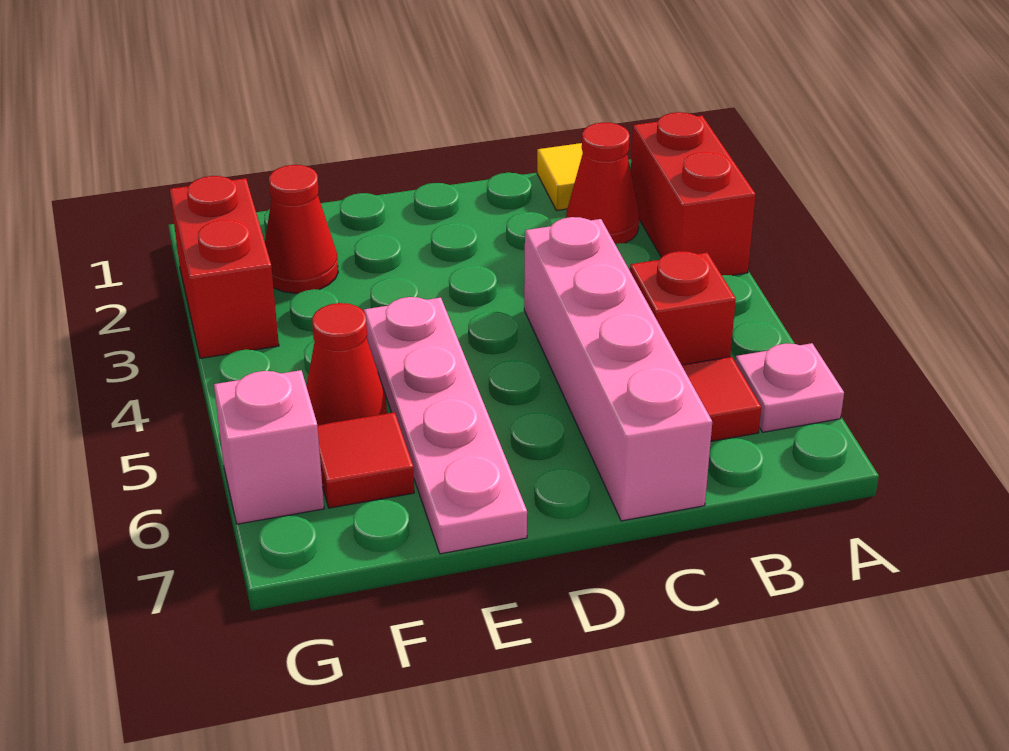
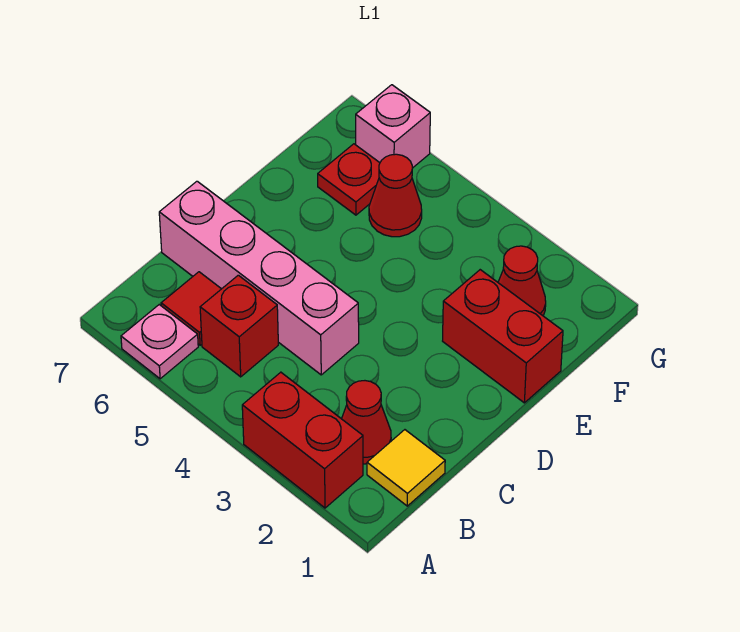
pink plate E4:E7 level 1 -> none
red tile F6 level 1 -> red plate F6 level 1
red brick G2:G3 level 1 -> red brick E1:E2 level 1

